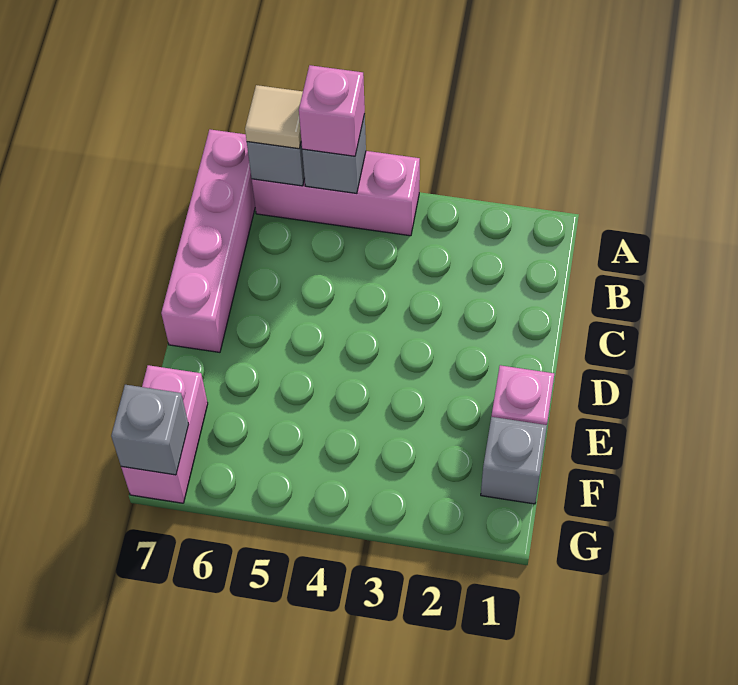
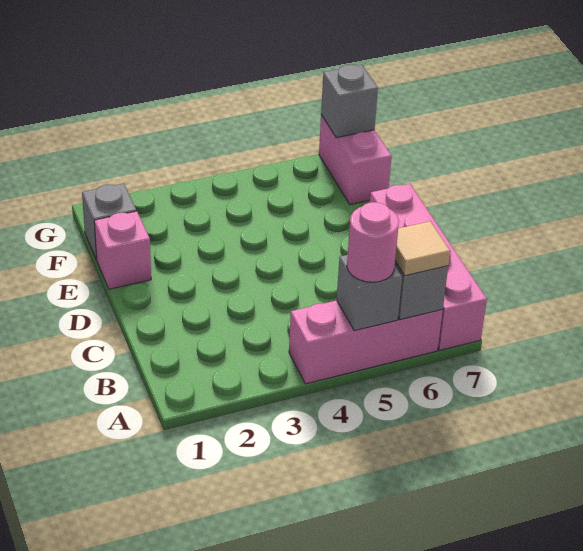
pink brick A5 level 3 -> pink round brick A5 level 3

